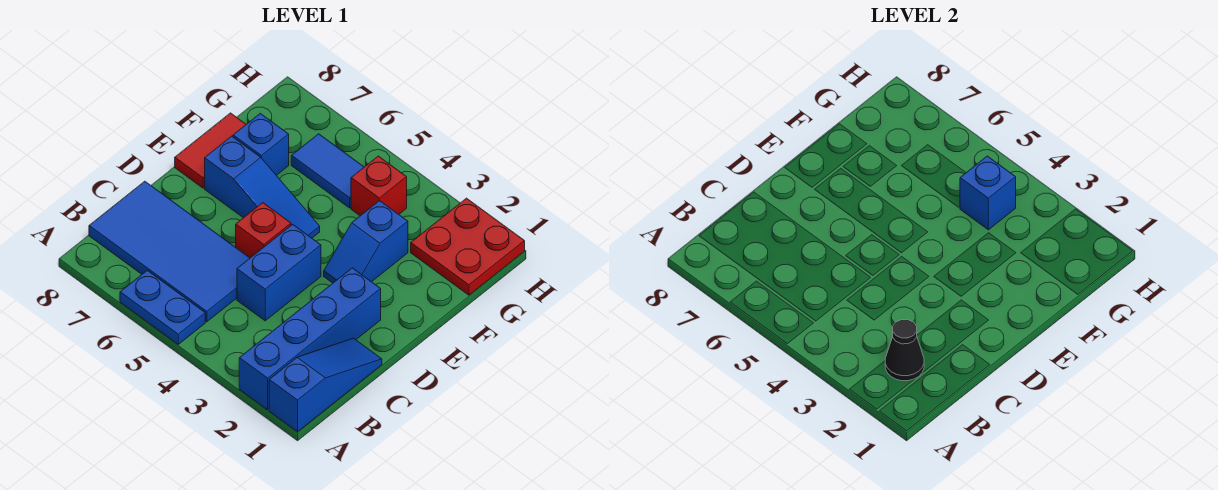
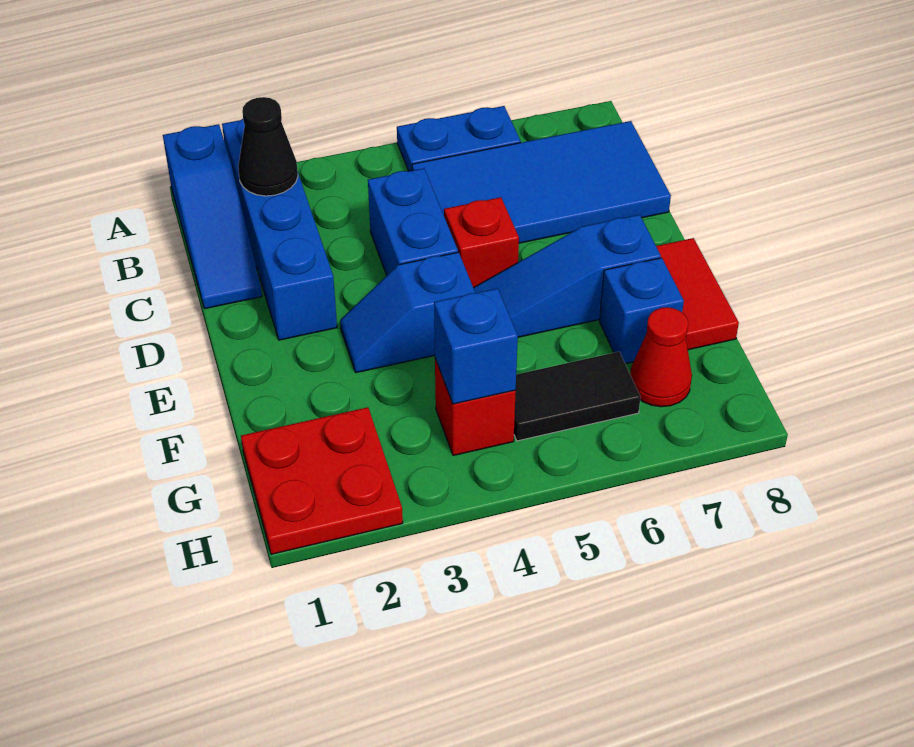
blue slope E3:F3 level 1 top F -> blue slope E3:E4 level 1 top 4
blue tile G5:G6 level 1 -> black tile G5:G6 level 1
none -> red cone G7 level 1

